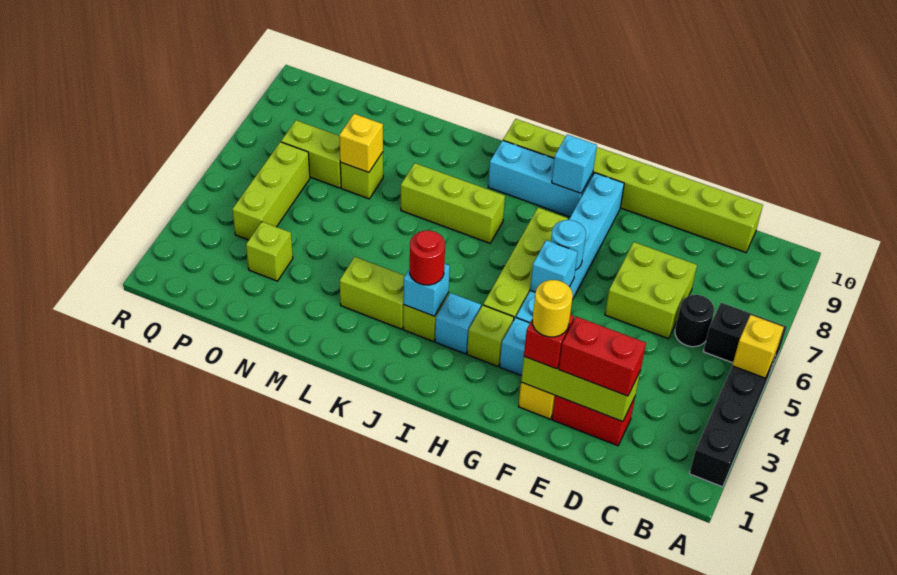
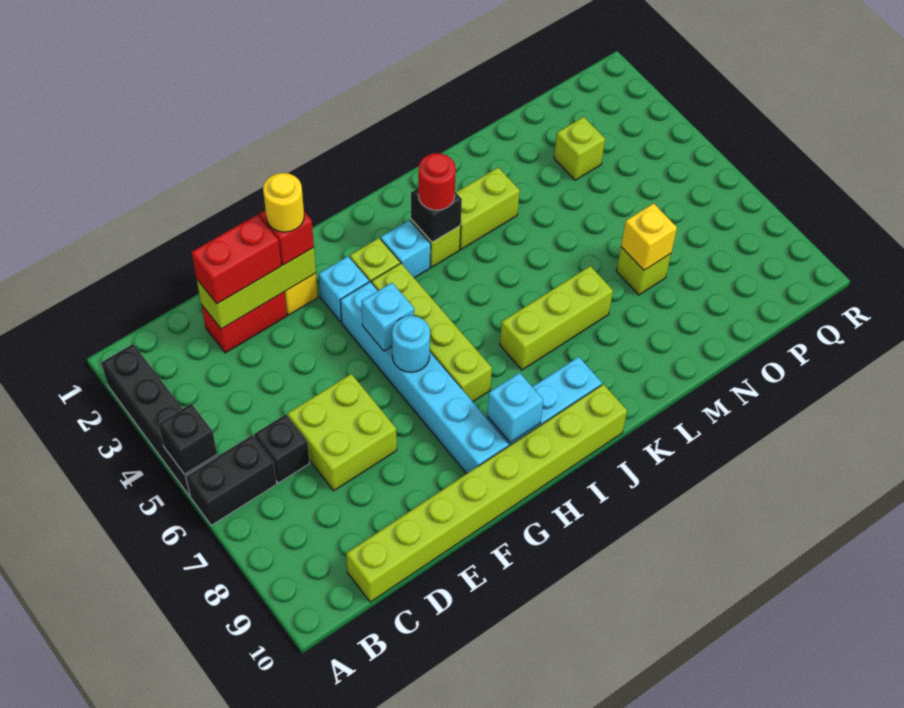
yellow brick A5 level 2 -> black brick A5 level 2
black round brick C6 level 1 -> black brick C6 level 1
cyan brick J3 level 2 -> black brick J3 level 2
lime brick O7:P7 level 1 -> none
lime brick P4:P6 level 1 -> none

